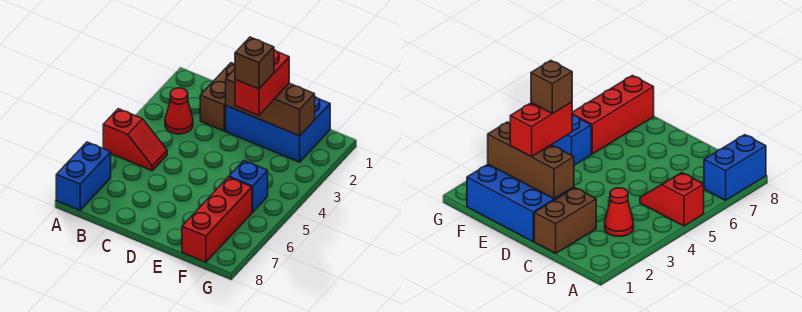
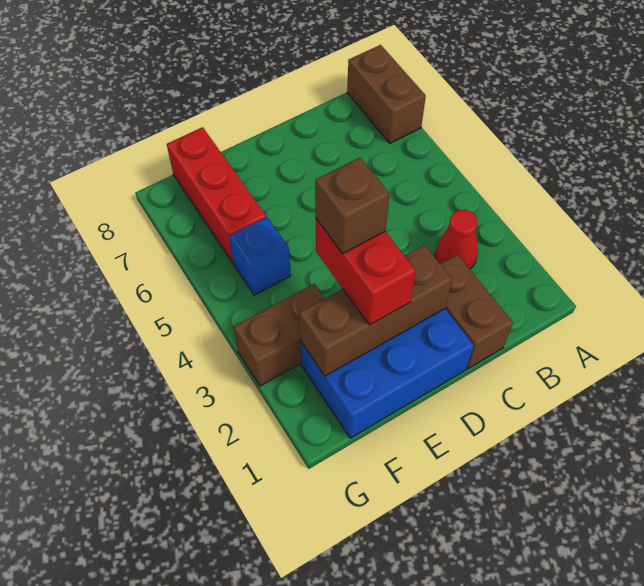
red slope A5:B5 level 1 top A -> none
blue brick A7:A8 level 1 -> brown brick A7:A8 level 1
none -> brown brick F3:G3 level 1

